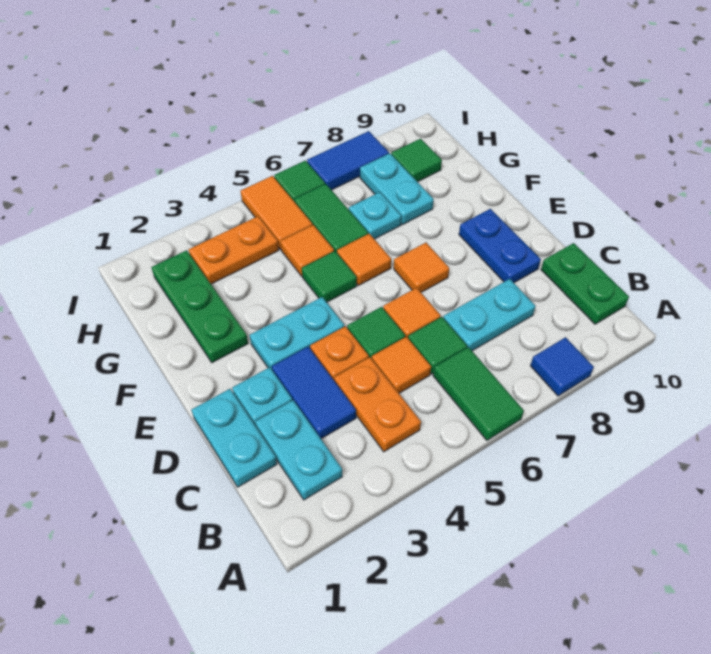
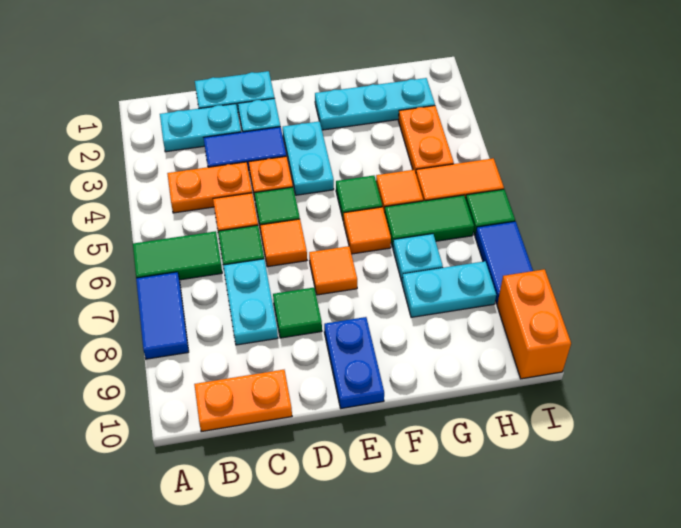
blue tile A8 level 1 -> blue tile A7:A8 level 1
green plate B10:C10 level 1 -> orange plate B10:C10 level 1
blue plate D9:E9 level 1 -> blue plate E9:E10 level 1
green plate F2:H2 level 1 -> cyan plate F2:H2 level 1
green tile H9 level 1 -> green tile D8 level 1
none -> orange brick I9:I10 level 1

